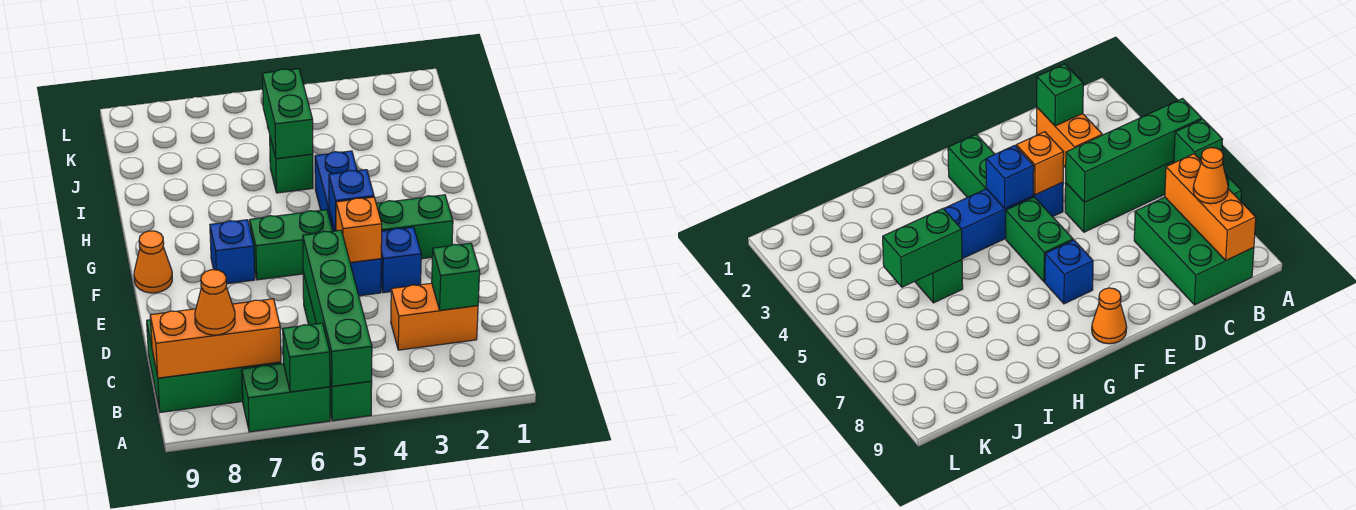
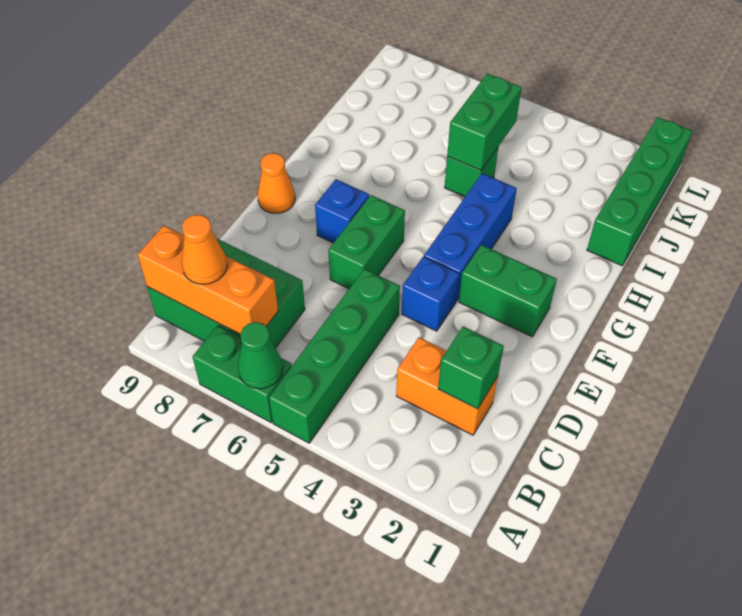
green brick A5:D5 level 2 -> green brick I1:L1 level 1
green brick A6 level 2 -> green cone A6 level 2
blue brick E3 level 1 -> none
orange brick E4 level 2 -> none
blue brick F4 level 2 -> none
green brick F5:F6 level 1 -> green brick E6:F6 level 1

